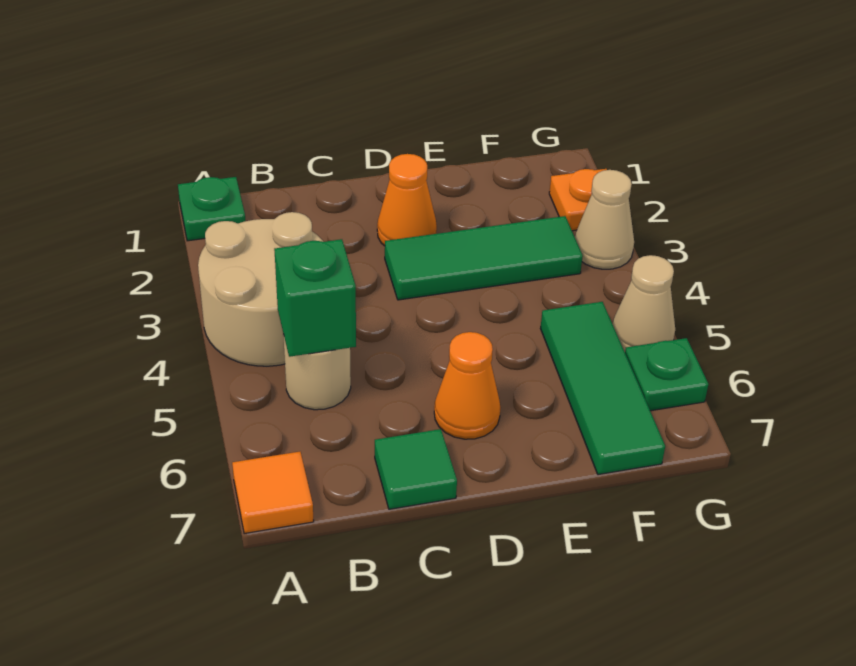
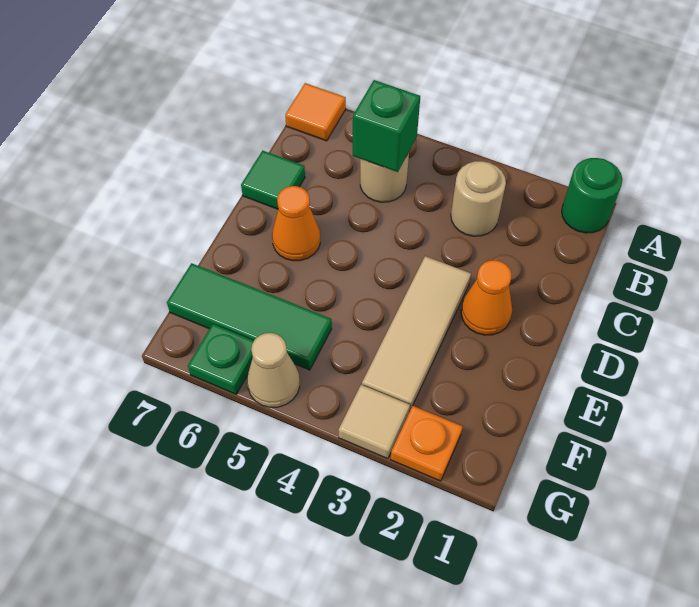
green plate A1 level 1 -> green round brick A1 level 1
tan round brick A3:B4 level 1 -> tan round brick B3 level 1
green tile D3:F3 level 1 -> tan tile D3:F3 level 1
tan cone G3 level 1 -> tan tile G3 level 1

